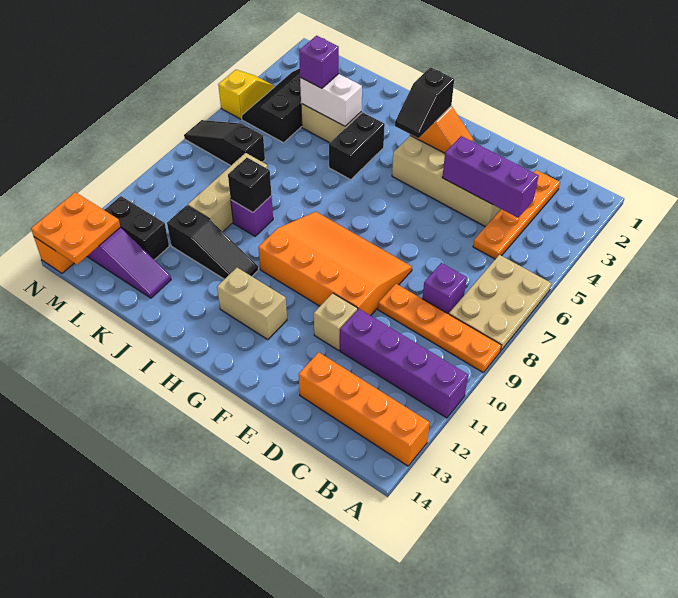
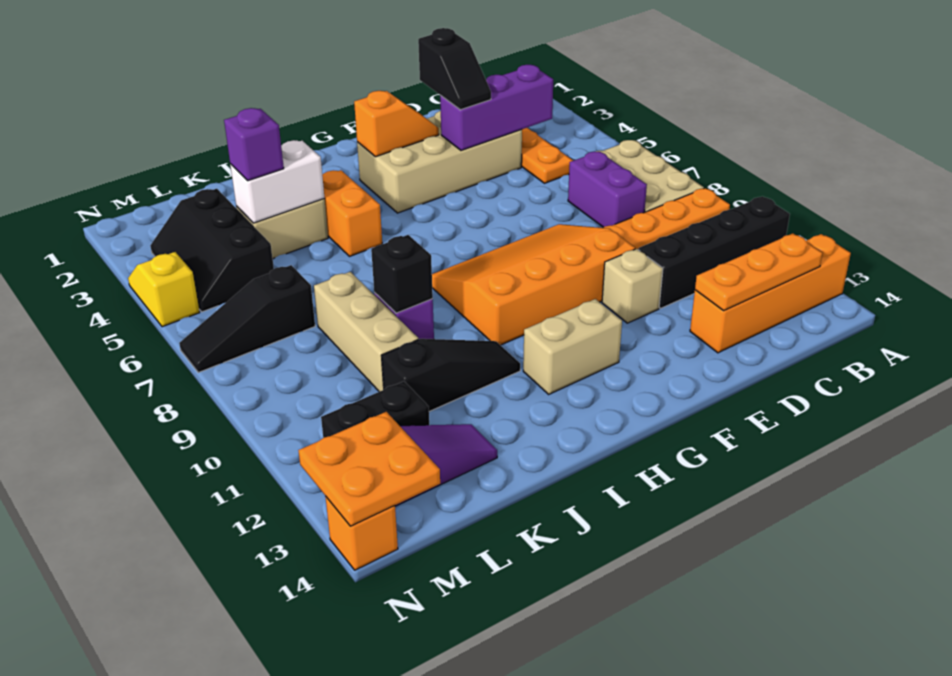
purple brick A11:D11 level 1 -> black brick A11:D11 level 1
none -> orange plate B13:D13 level 2
purple brick C8 level 1 -> purple brick C7:C8 level 1
black slope G3:G4 level 3 top 3 -> black slope E3:E4 level 3 top 3
black brick I4:I5 level 1 -> orange brick I4:I5 level 1

